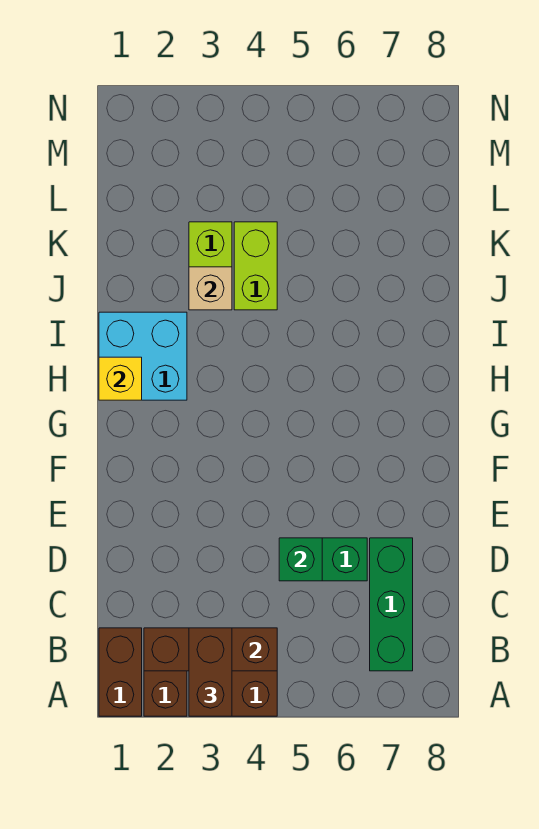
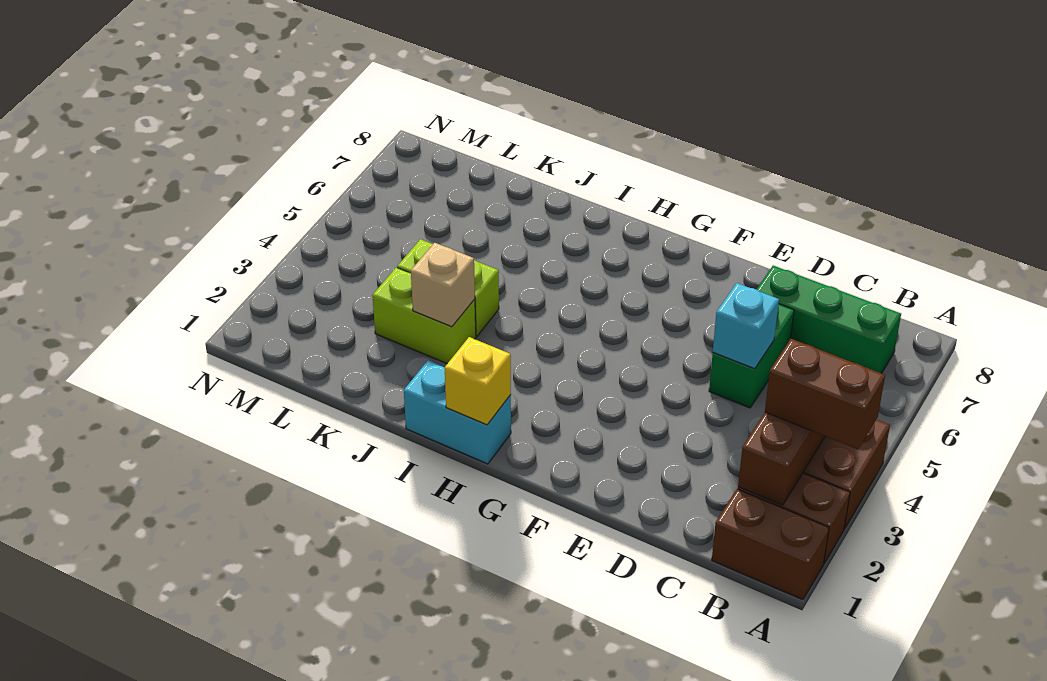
green brick D5 level 2 -> cyan brick D5 level 2
cyan brick H1:I2 level 1 -> cyan brick H1:I1 level 1

